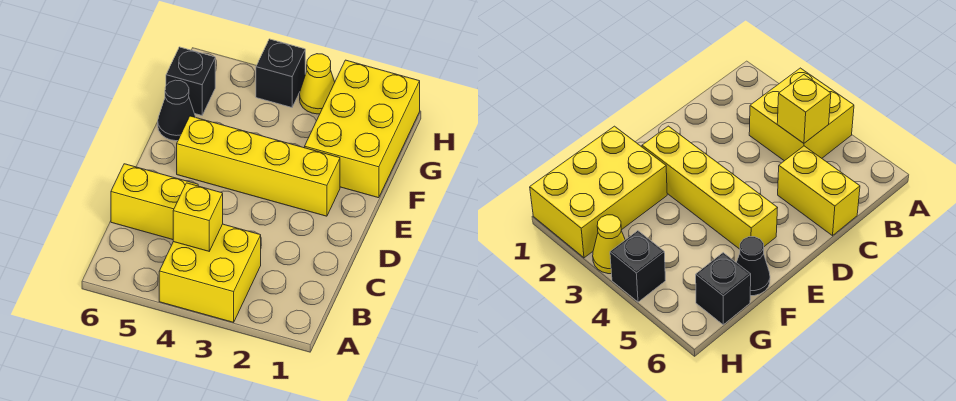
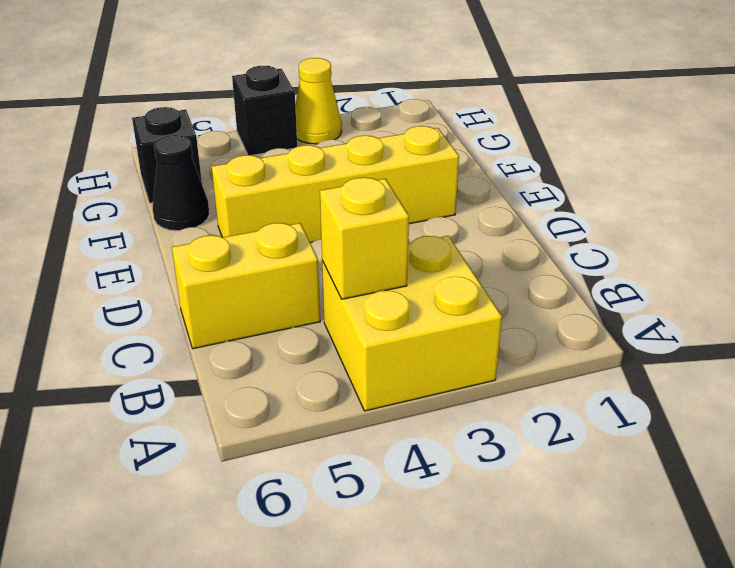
yellow brick F1:H2 level 1 -> none

